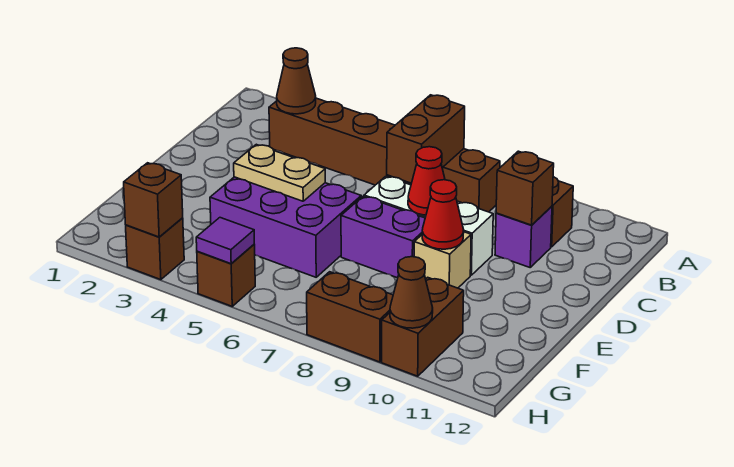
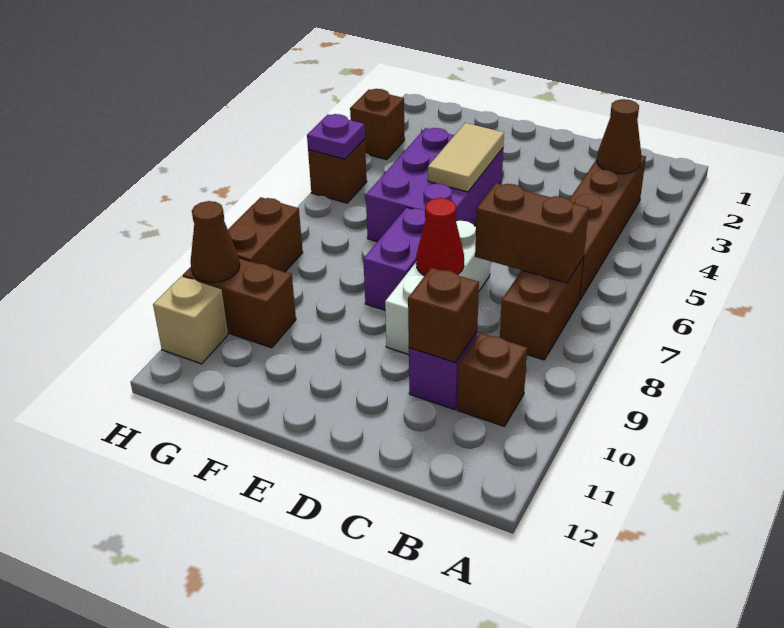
tan plate E4:E5 level 2 -> tan tile E4:E5 level 2
tan brick E9 level 1 -> tan brick H11 level 1
red cone E9 level 2 -> none
brown brick H3 level 2 -> none
purple tile H5 level 2 -> purple plate H5 level 2

